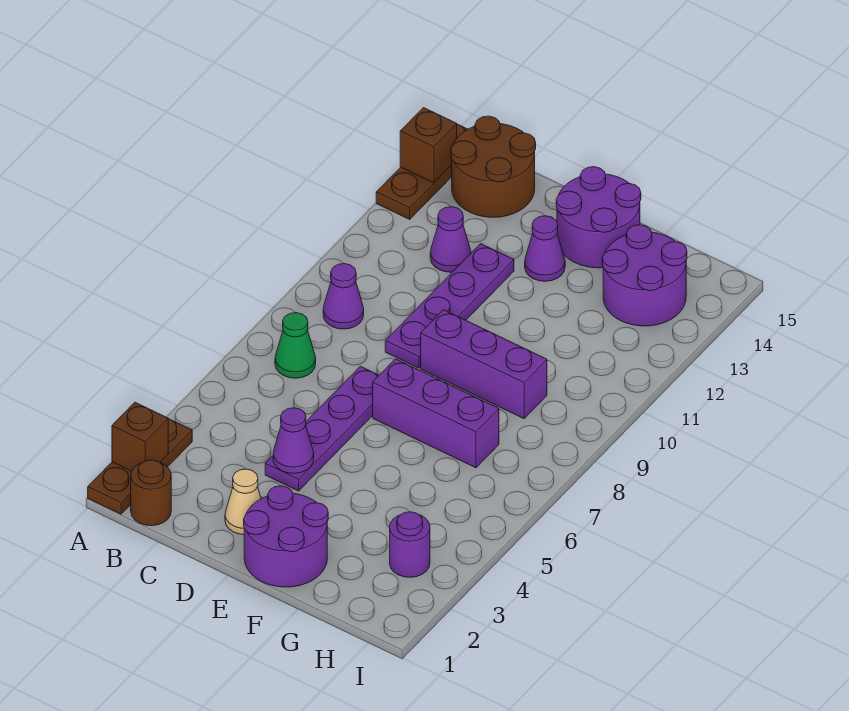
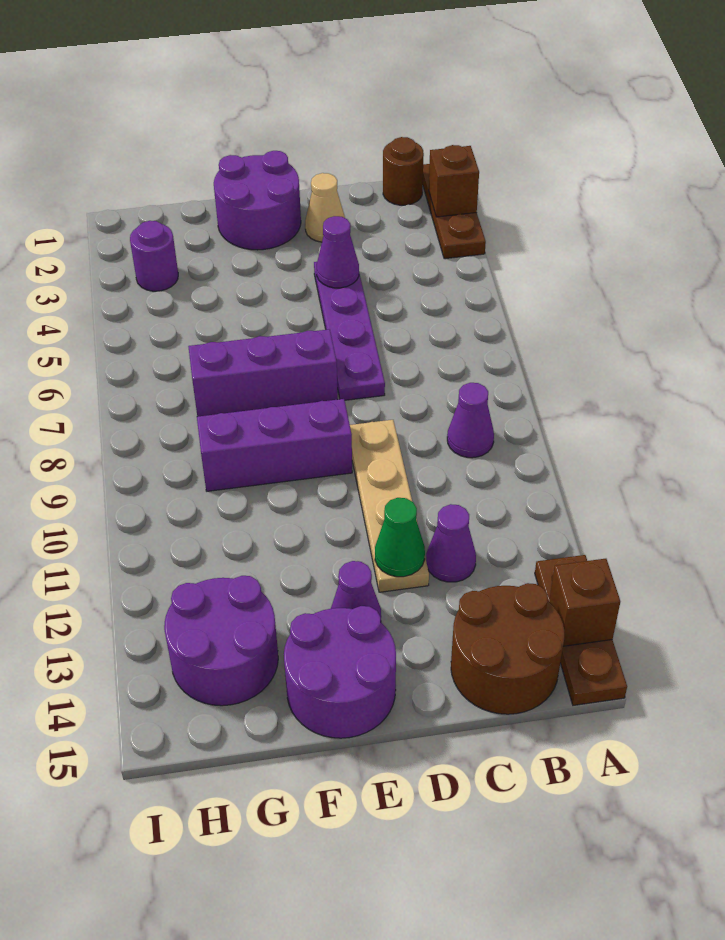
green cone B7 level 1 -> green cone D12 level 2
purple plate D9:D12 level 1 -> tan plate D9:D12 level 1

